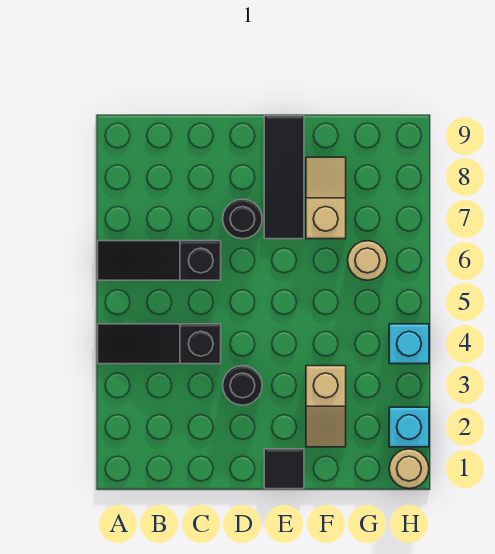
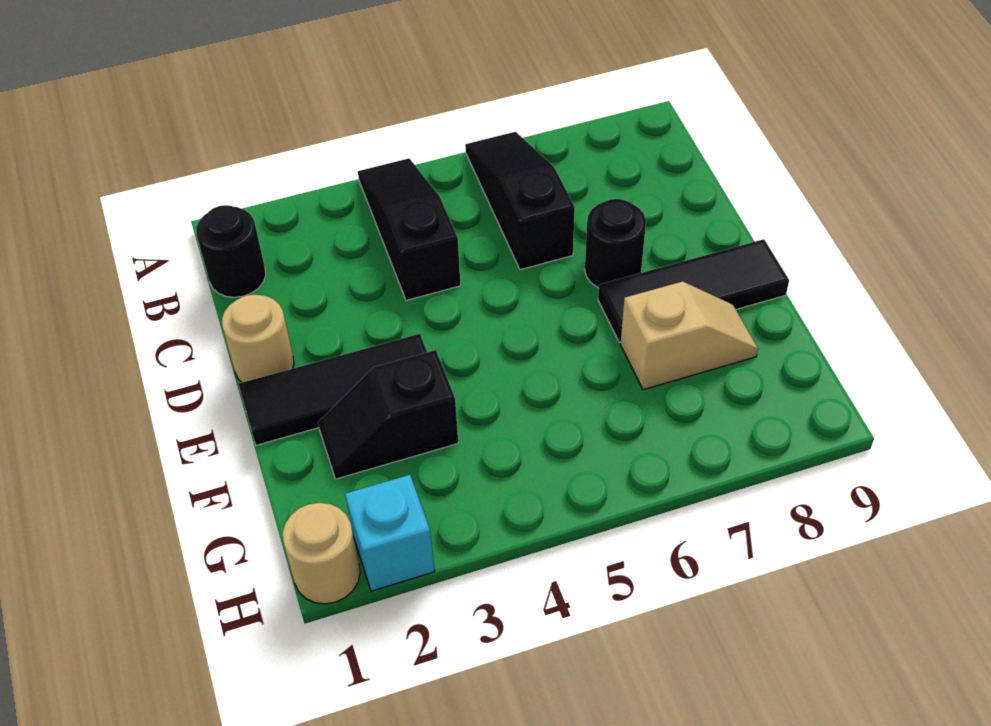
black round brick D3 level 1 -> black round brick B1 level 1
black tile E1 level 1 -> black tile E1:E3 level 1
tan slope F2:F3 level 1 top 3 -> black slope F2:F3 level 1 top 3
tan round brick G6 level 1 -> tan round brick D1 level 1
cyan brick H4 level 1 -> none

